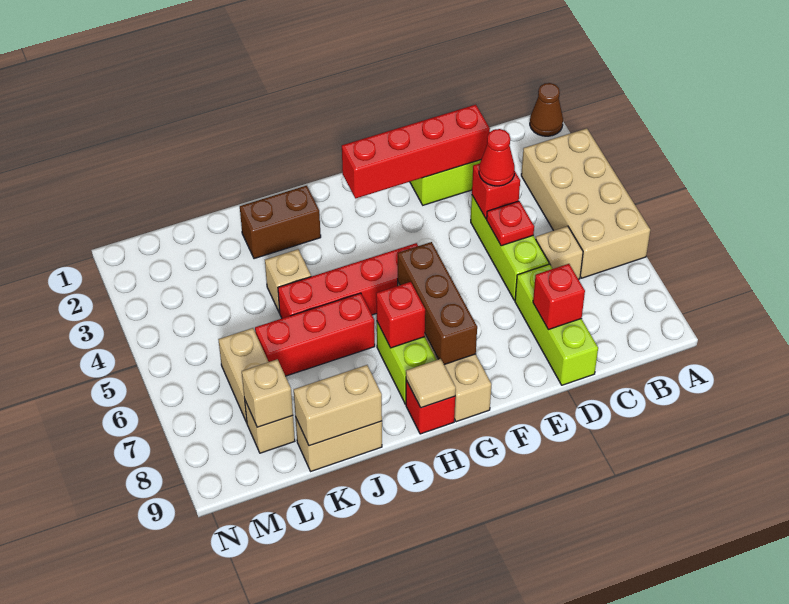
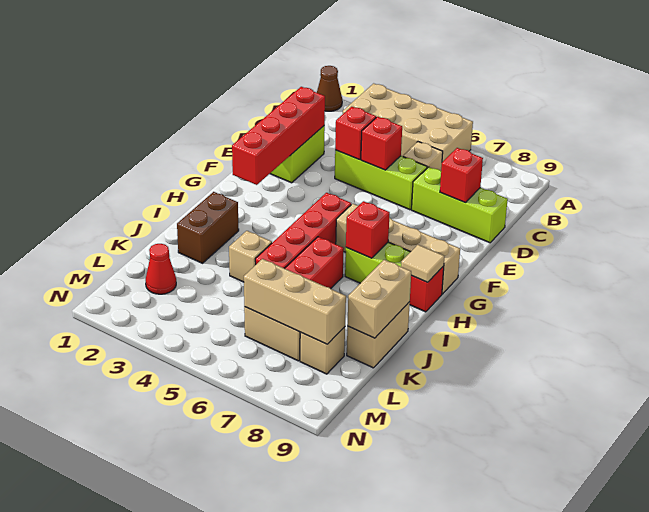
red cone D4 level 3 -> red cone L2 level 1
red plate D5 level 2 -> red brick D5 level 2
brown brick G6:G8 level 2 -> none
tan brick L8 level 2 -> tan brick L6:L8 level 2

